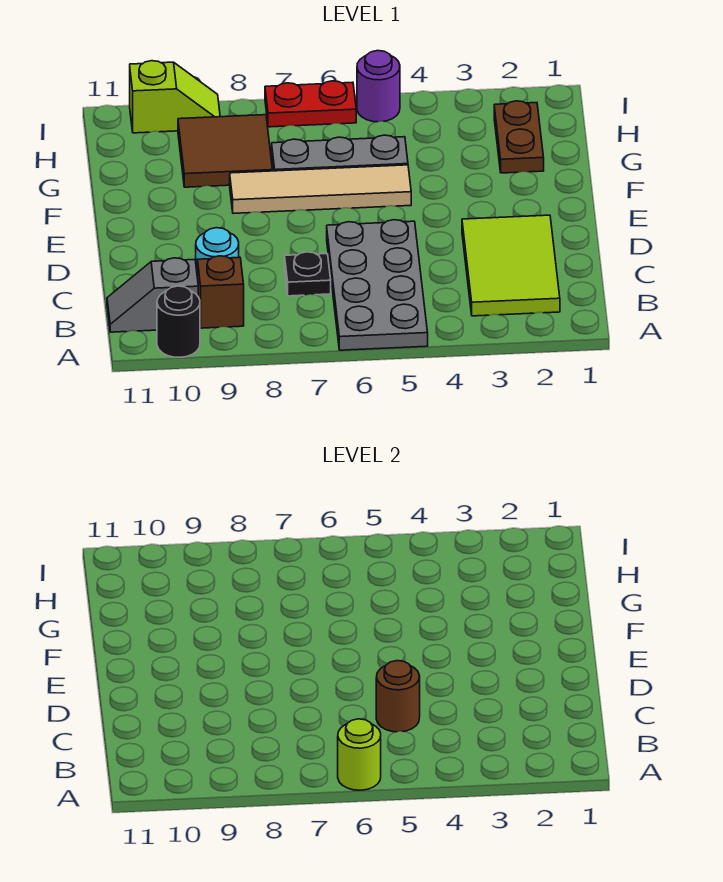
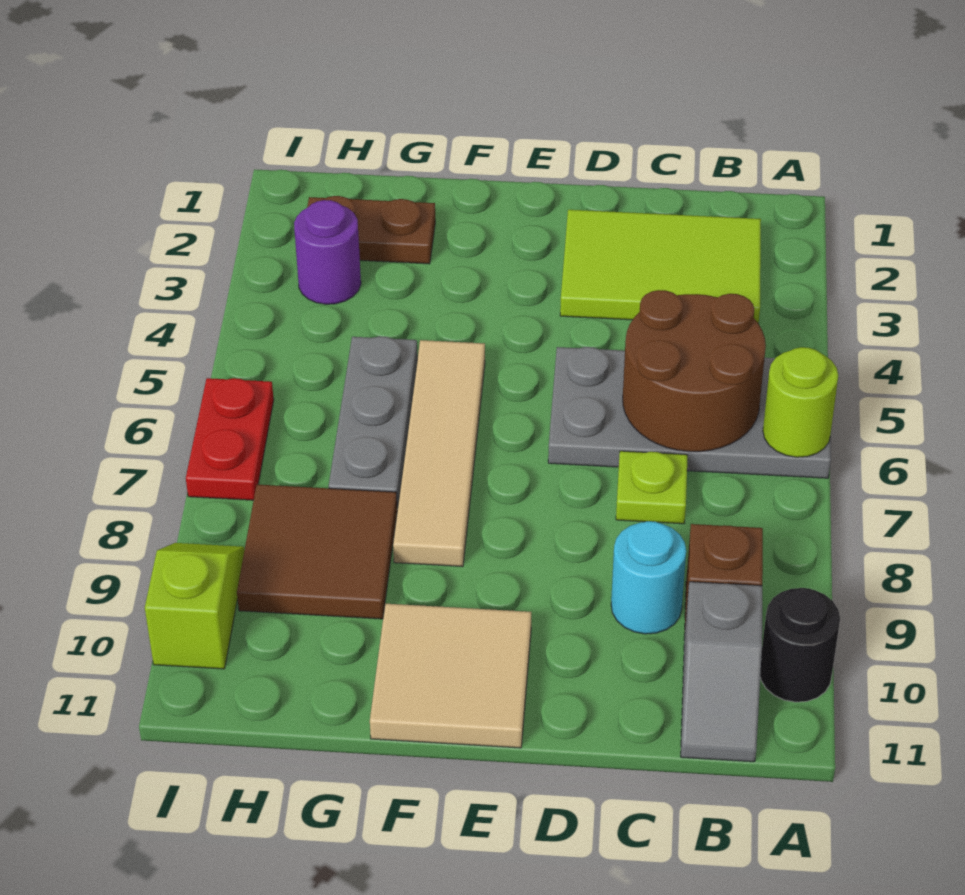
brown round brick C5 level 2 -> brown round brick B5:C6 level 2
black plate C7 level 1 -> lime plate C7 level 1
none -> tan tile E10:F11 level 1
purple round brick I5 level 1 -> purple round brick H3 level 1

